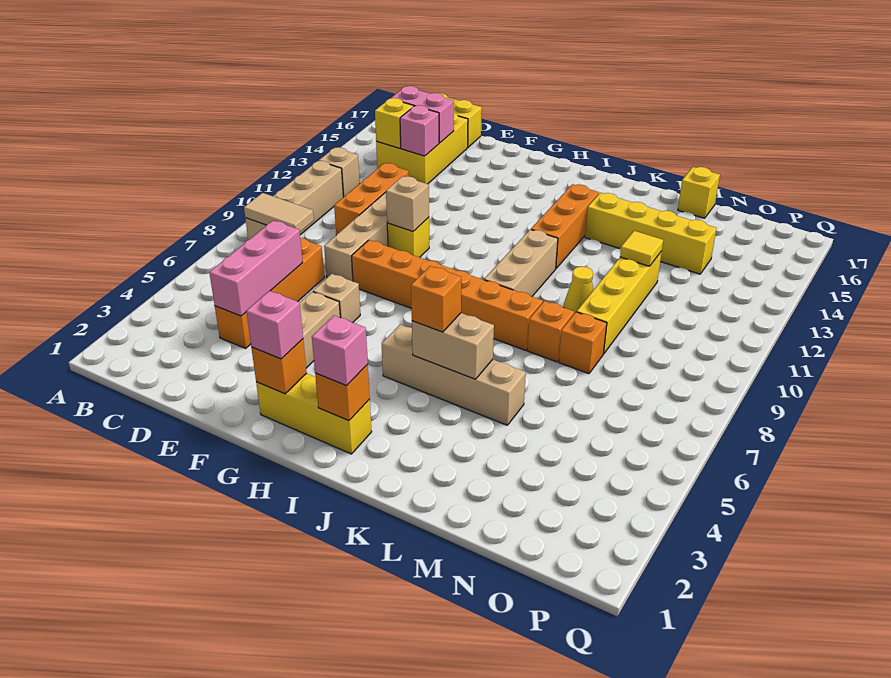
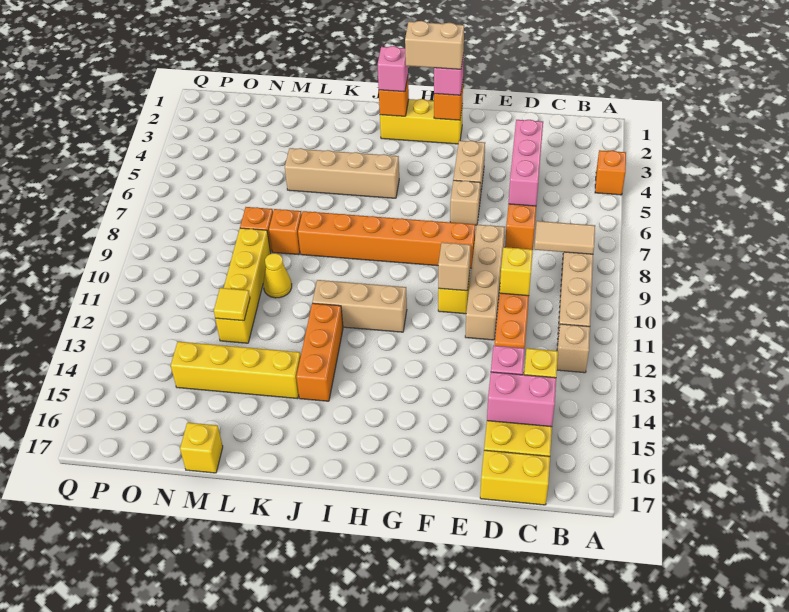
none -> yellow brick D10 level 2
tan brick J5:K5 level 2 -> tan brick G2:H2 level 4
orange brick J5 level 3 -> orange brick A4 level 1
tan brick J9:J11 level 1 -> tan brick H11:J11 level 1

